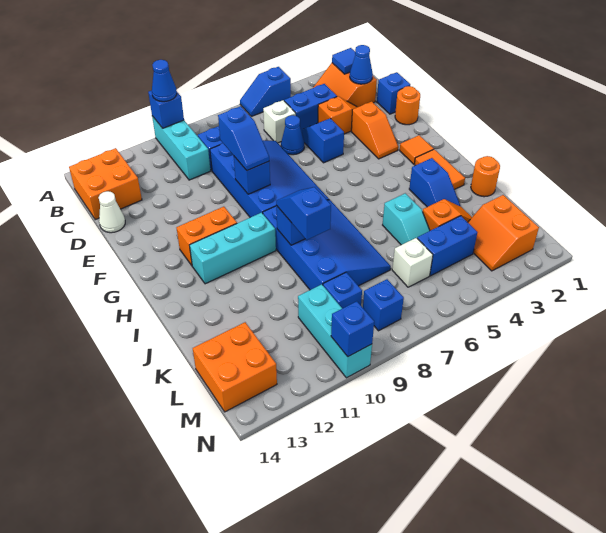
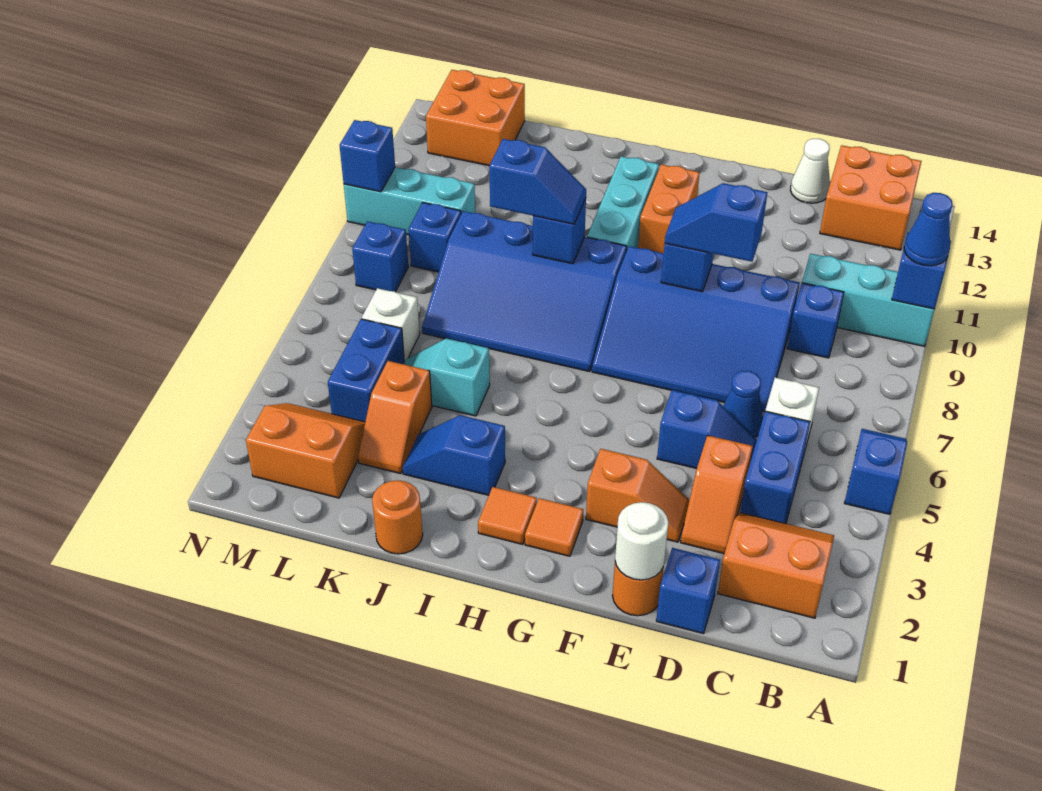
blue tile B2 level 2 -> none
blue cone C2 level 2 -> none
none -> white round brick E1 level 2
orange slope E3:F3 level 1 top E -> orange slope E3:F3 level 1 top F
orange tile H2:I2 level 1 -> orange tile H2 level 1

